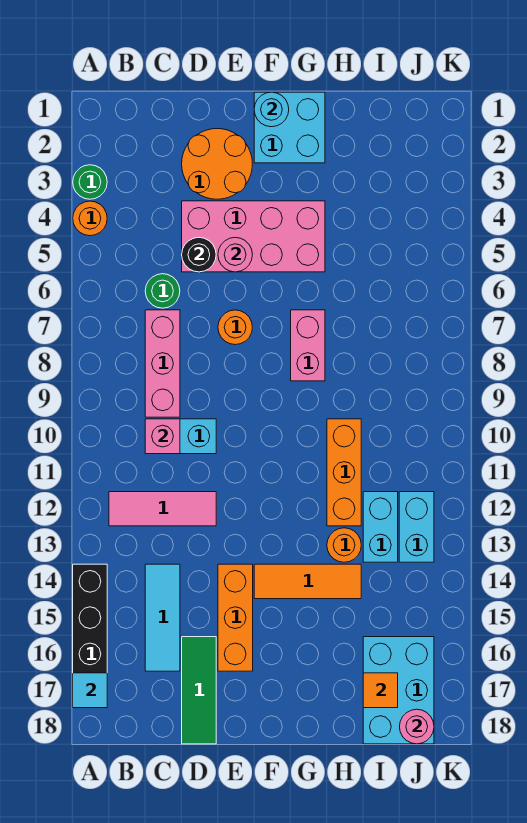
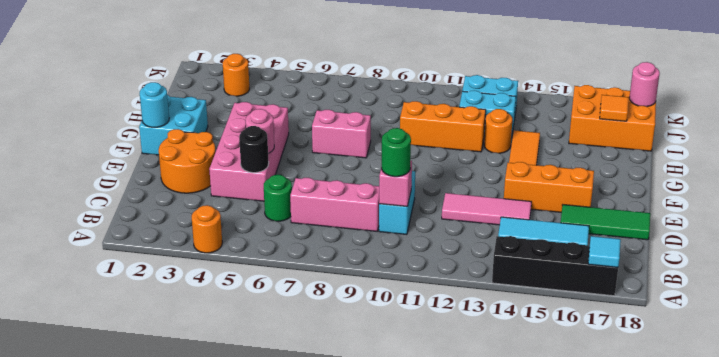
green round brick A3 level 1 -> green round brick C10 level 3
pink tile B12:D12 level 1 -> pink tile D12:D14 level 1
orange round brick E7 level 1 -> orange round brick J3 level 1
cyan brick I16:J18 level 1 -> orange brick I16:J18 level 1

